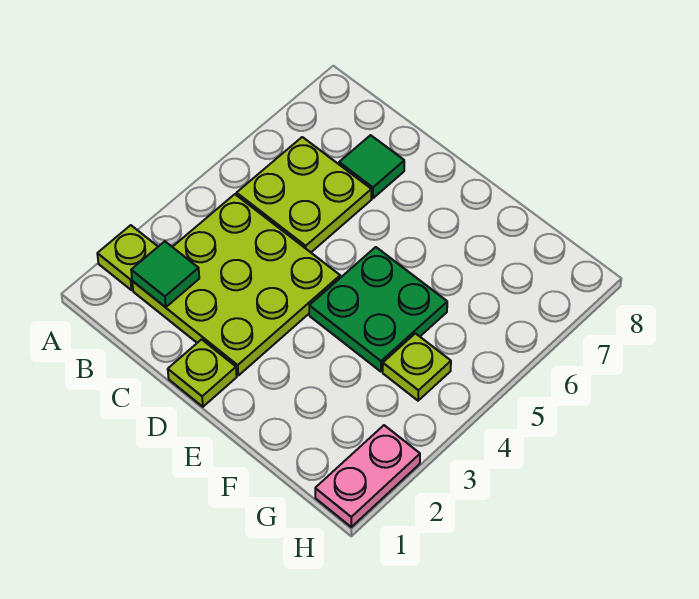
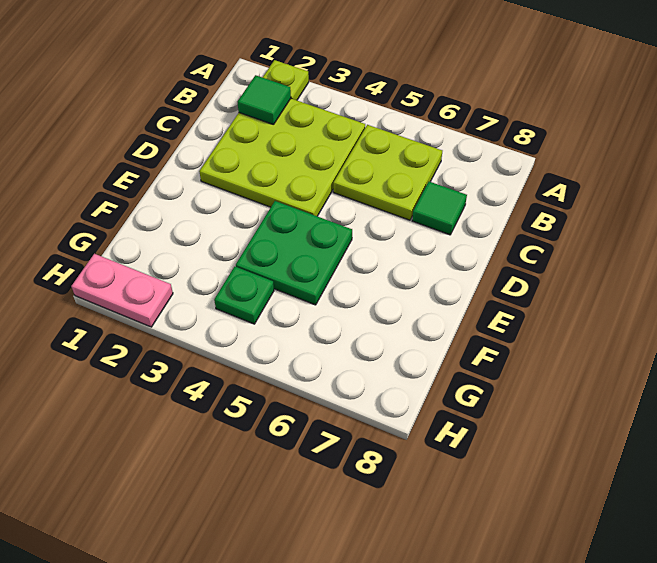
lime plate D1 level 1 -> none
lime plate G4 level 1 -> green plate G4 level 1

